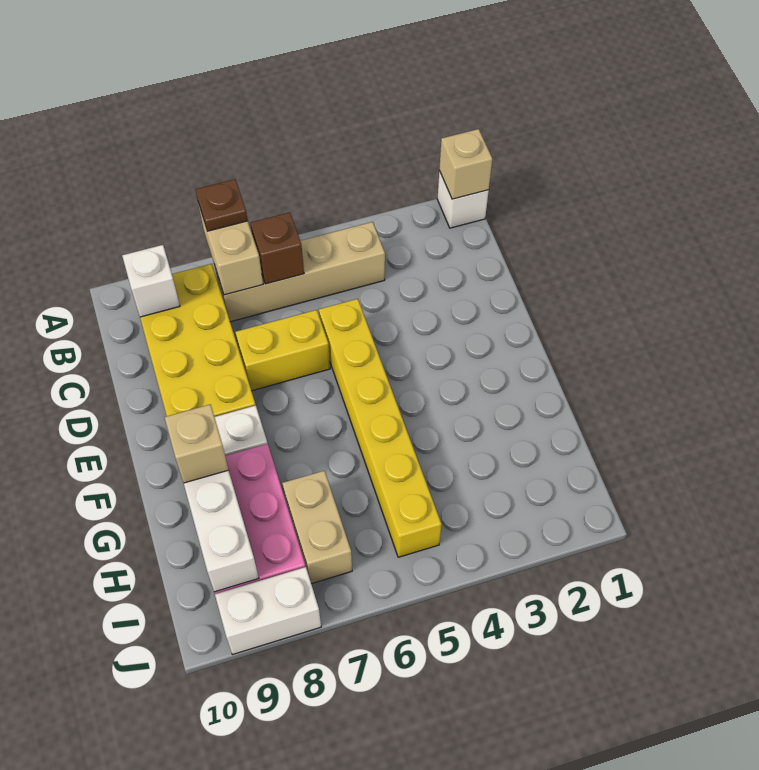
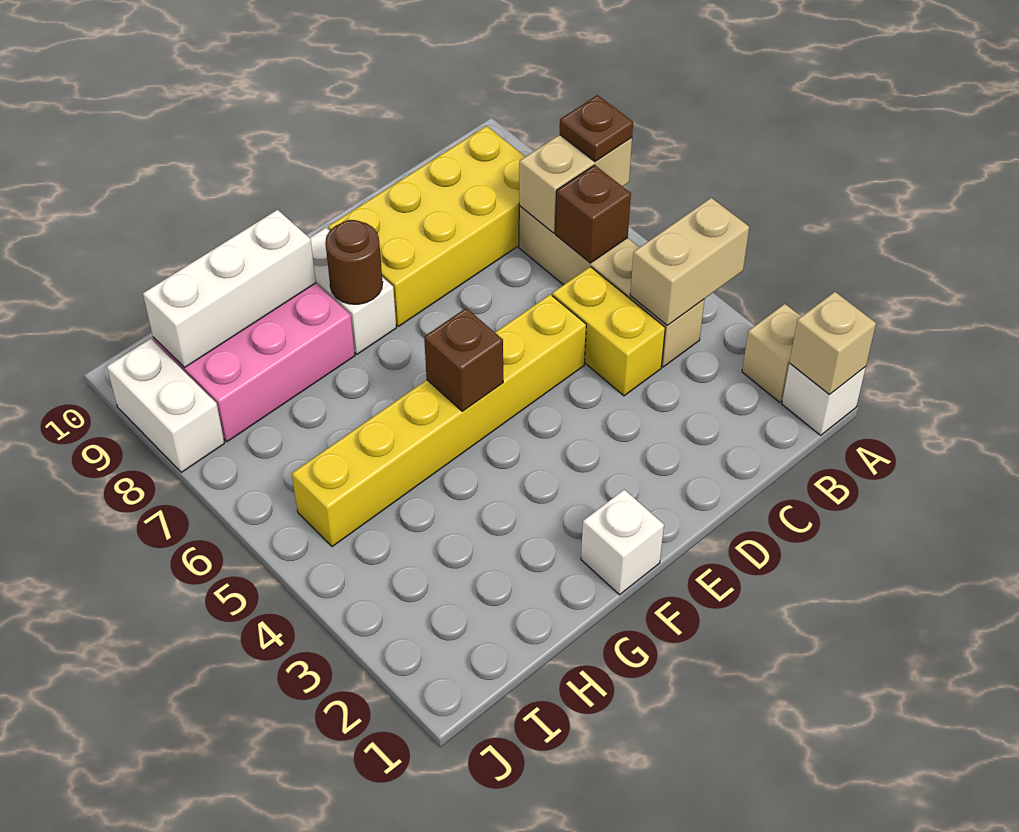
white brick B9 level 2 -> white brick F1 level 1
yellow brick D6:D7 level 1 -> yellow brick C4:C5 level 1
none -> brown brick F5 level 2
none -> brown round brick F8 level 2
tan brick G9 level 3 -> tan brick A2 level 1
tan brick H7:I7 level 1 -> tan brick A4:B4 level 2

